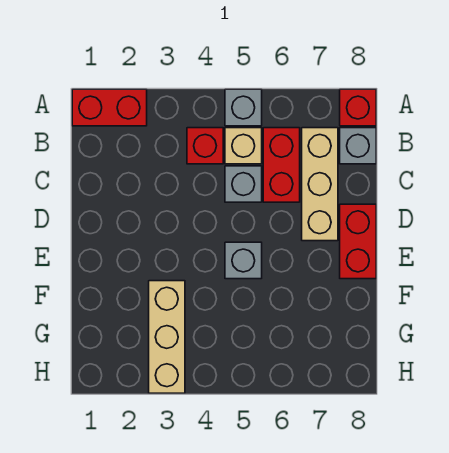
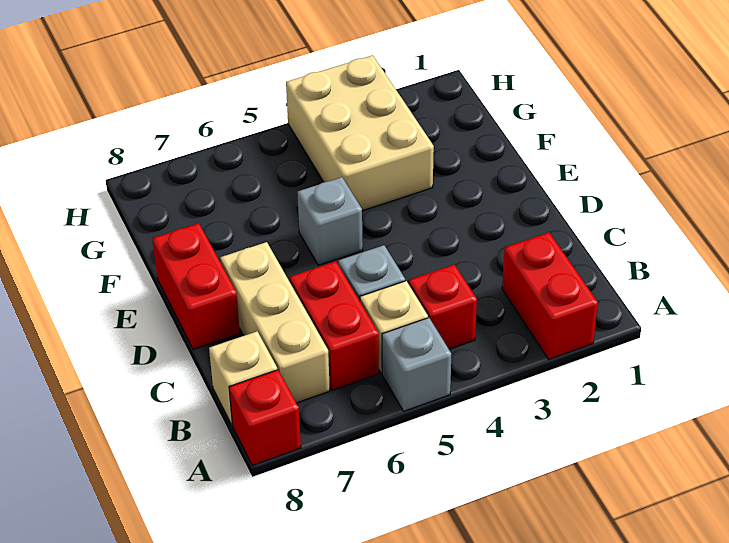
red brick A1:A2 level 1 -> red brick A2:B2 level 1
grey brick B8 level 1 -> tan brick B8 level 1
tan brick F3:H3 level 1 -> tan brick F3:H4 level 1

